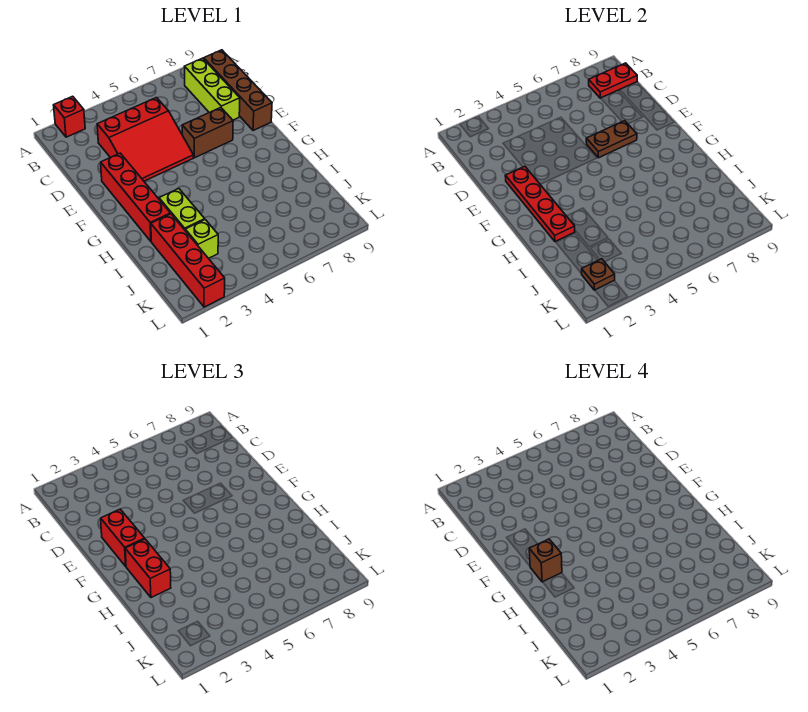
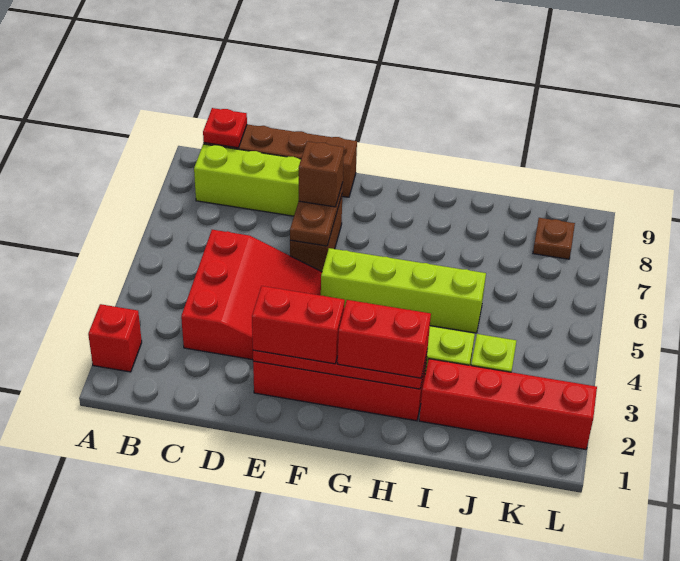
red plate B8:B9 level 2 -> red plate B9 level 2
none -> lime brick F5:I5 level 1
brown brick G2 level 4 -> brown brick E7 level 3
brown plate K2 level 2 -> brown plate K8 level 1

